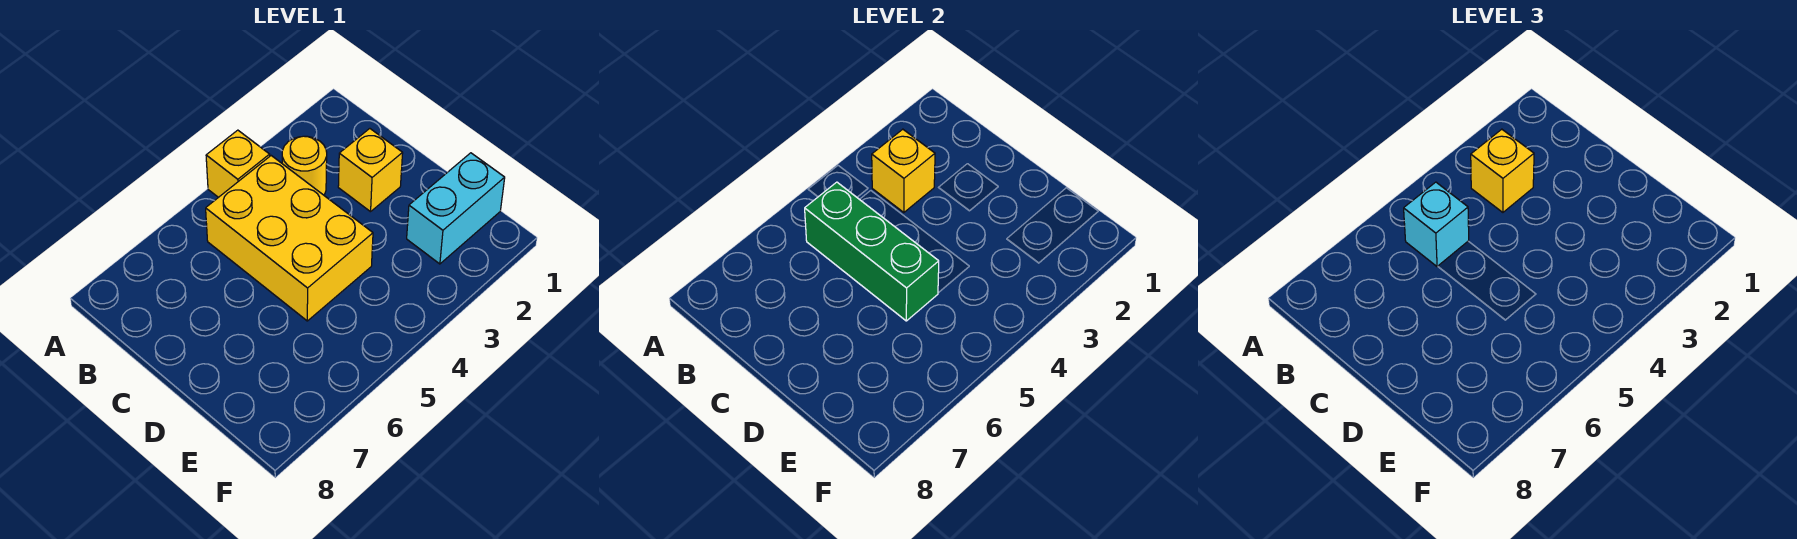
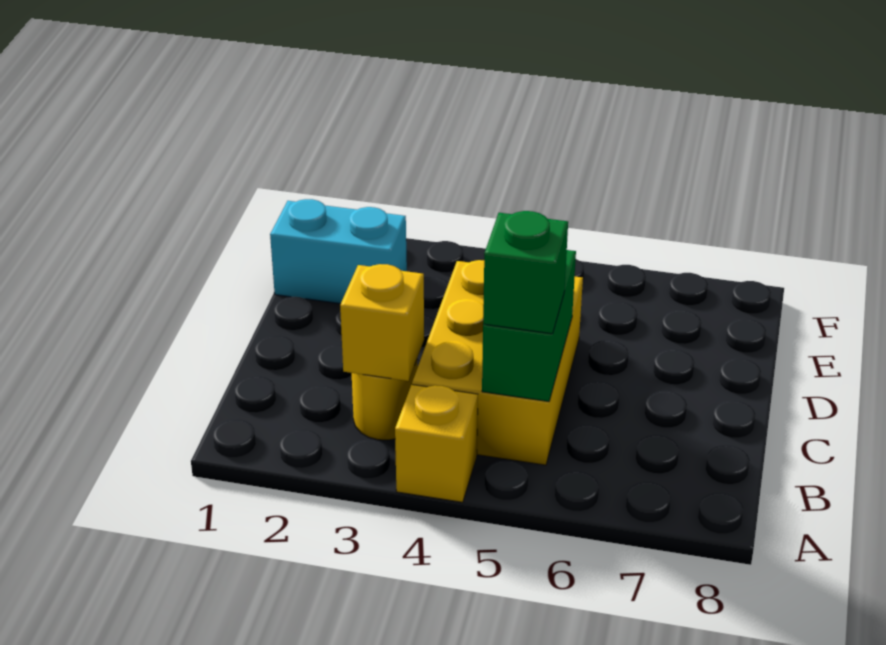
yellow brick B3 level 3 -> none
green brick B5:D5 level 2 -> green brick B5:C5 level 2
cyan brick B5 level 3 -> green brick B5 level 3
yellow brick C2 level 1 -> none

